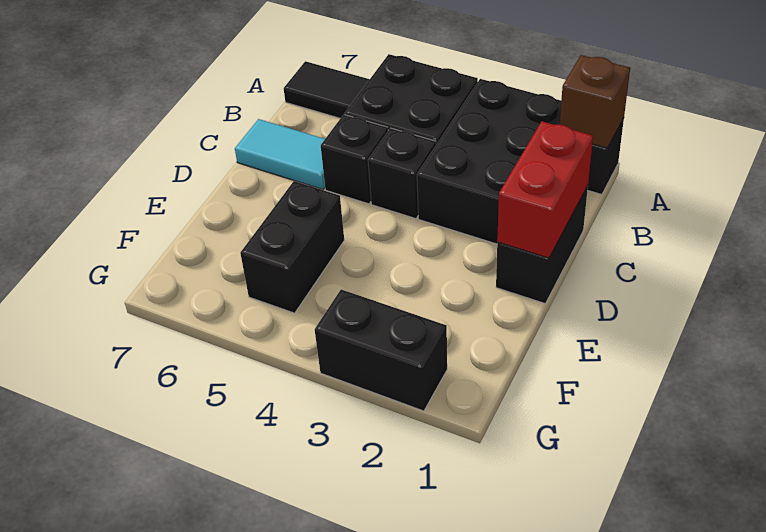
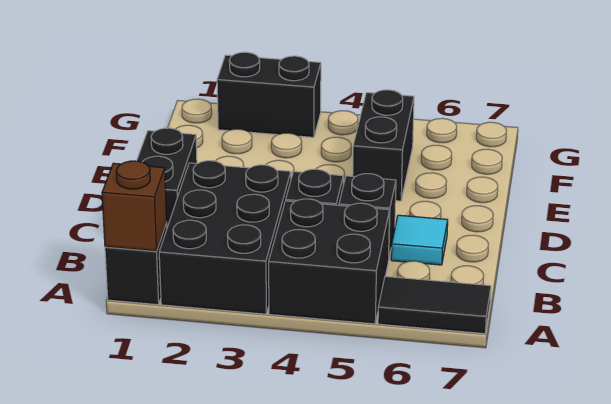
red brick C1:D1 level 2 -> none
cyan tile C6:C7 level 1 -> cyan tile C6 level 1

